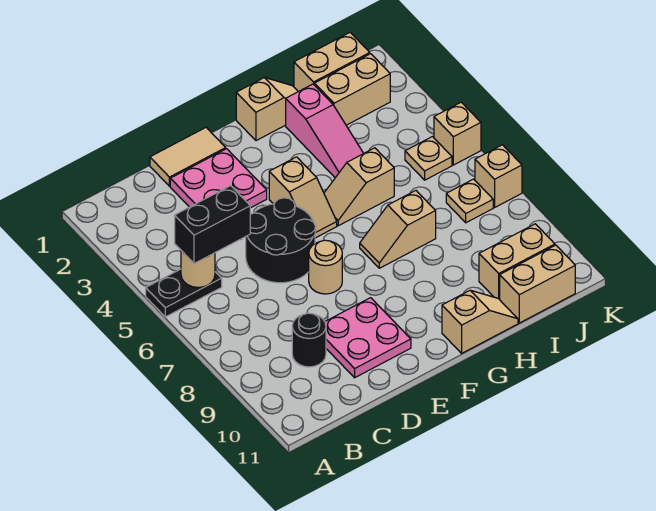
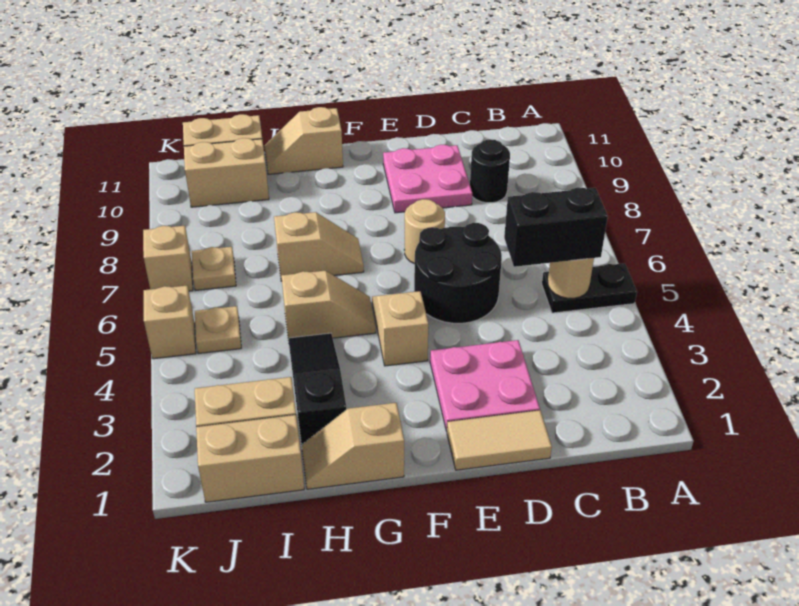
pink slope H2:H4 level 1 top 2 -> black slope H2:H4 level 1 top 2

